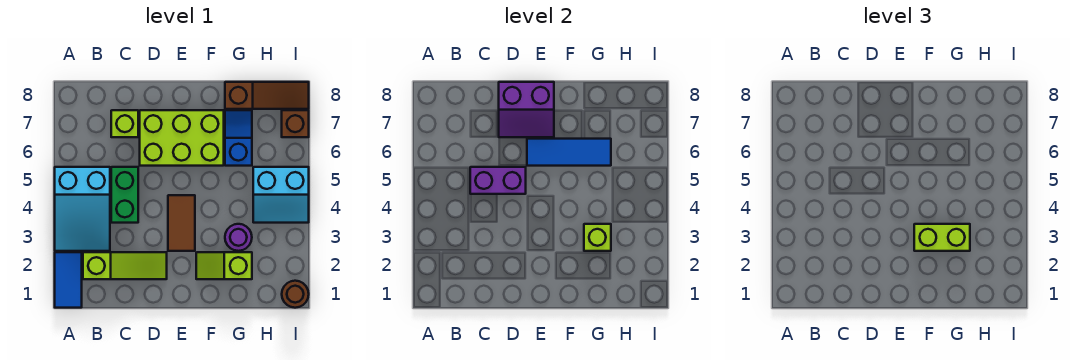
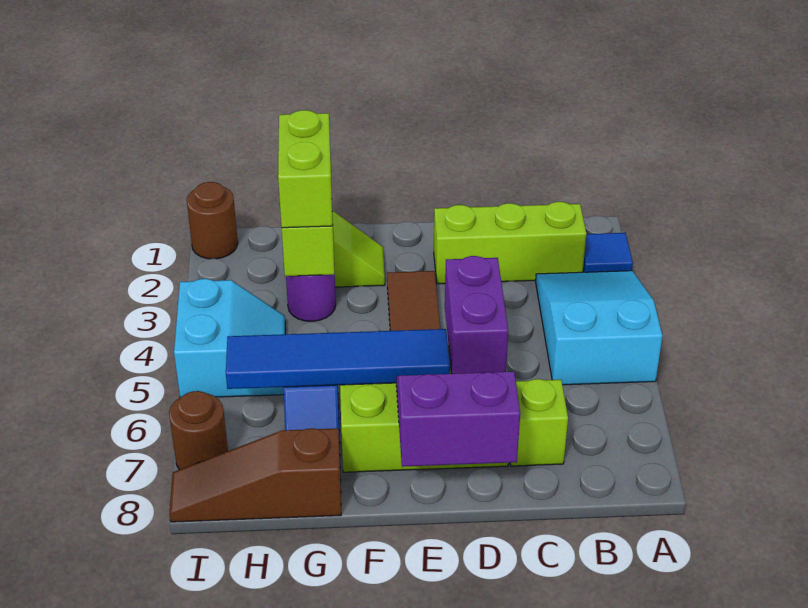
blue tile A1:A2 level 1 -> blue tile A2 level 1
lime slope B2:D2 level 1 top B -> lime brick B2:D2 level 1
green brick C4:C5 level 1 -> none
purple brick C5:D5 level 2 -> purple brick D5:D6 level 2
blue tile E6:G6 level 2 -> blue tile E6:H6 level 2
lime brick F3:G3 level 3 -> lime brick G2:G3 level 3
cyan slope H4:I5 level 1 top 5 -> cyan slope H4:I5 level 1 top I
brown brick I7 level 1 -> brown round brick I7 level 1

